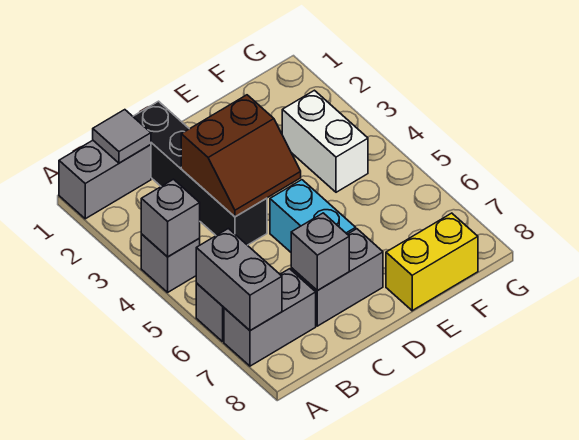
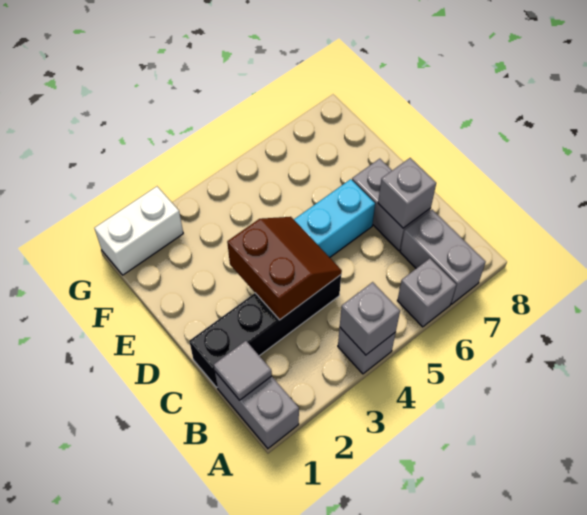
grey brick A6:A7 level 2 -> none
yellow brick E8:F8 level 1 -> none
white brick F3:F4 level 1 -> white brick G1:G2 level 1

